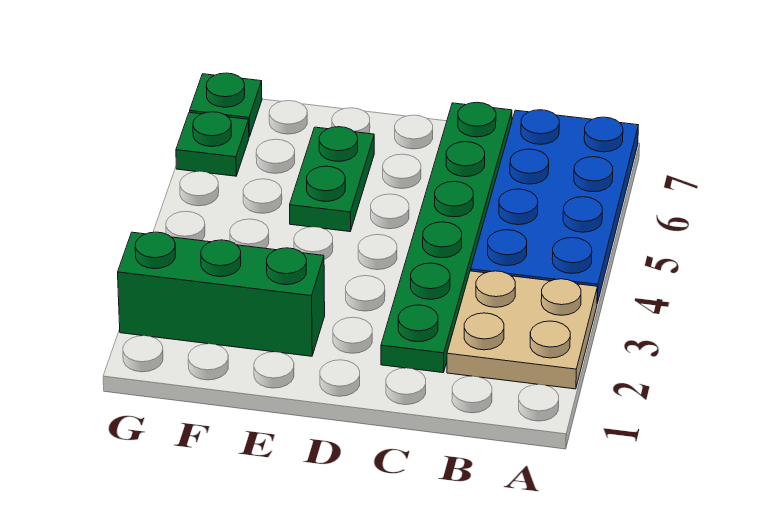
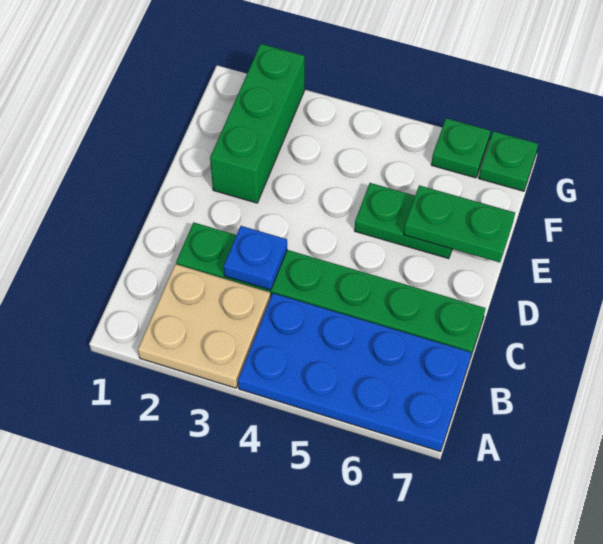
none -> blue plate C3 level 2
none -> green plate E6:E7 level 2

